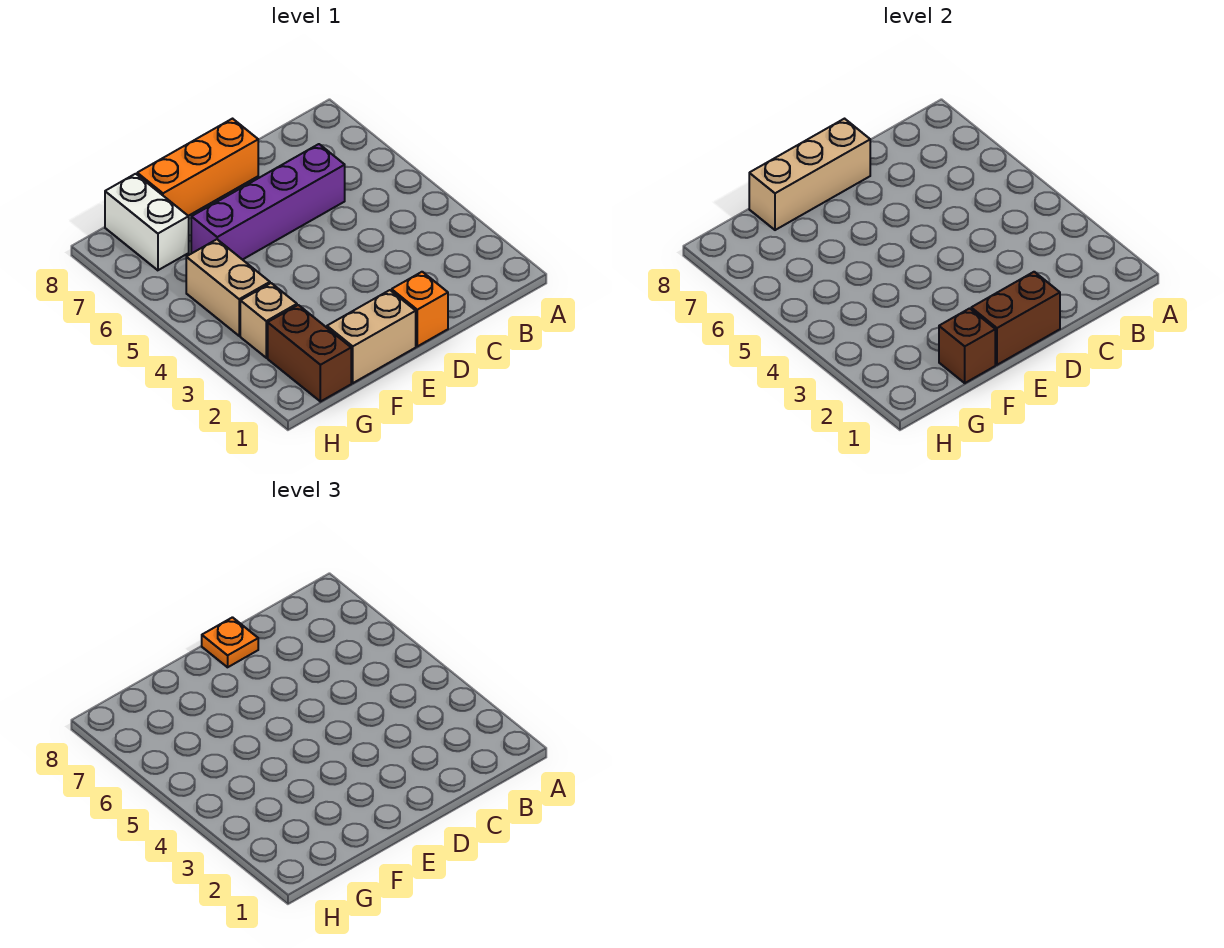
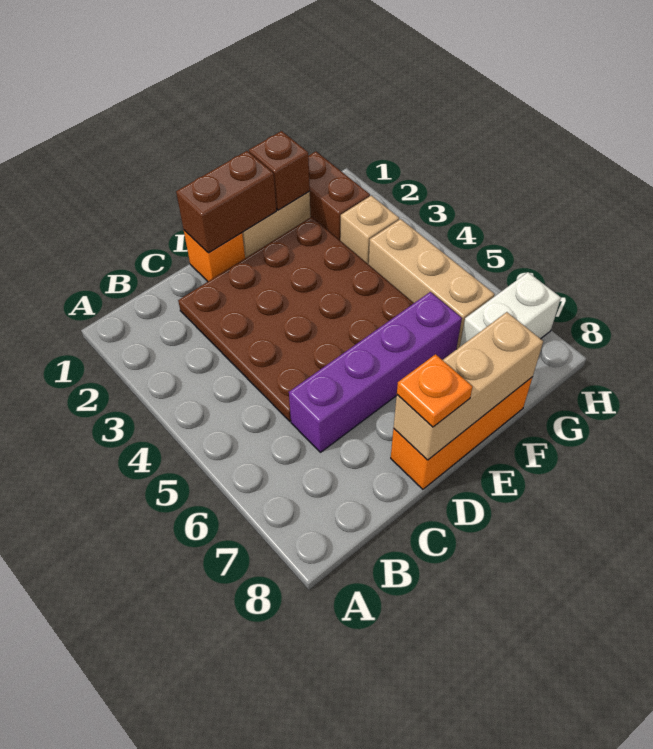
none -> brown plate C2:F5 level 1
tan brick G4:G5 level 1 -> tan brick G4:G6 level 1
white brick G7:G8 level 1 -> white brick G7:H7 level 1

